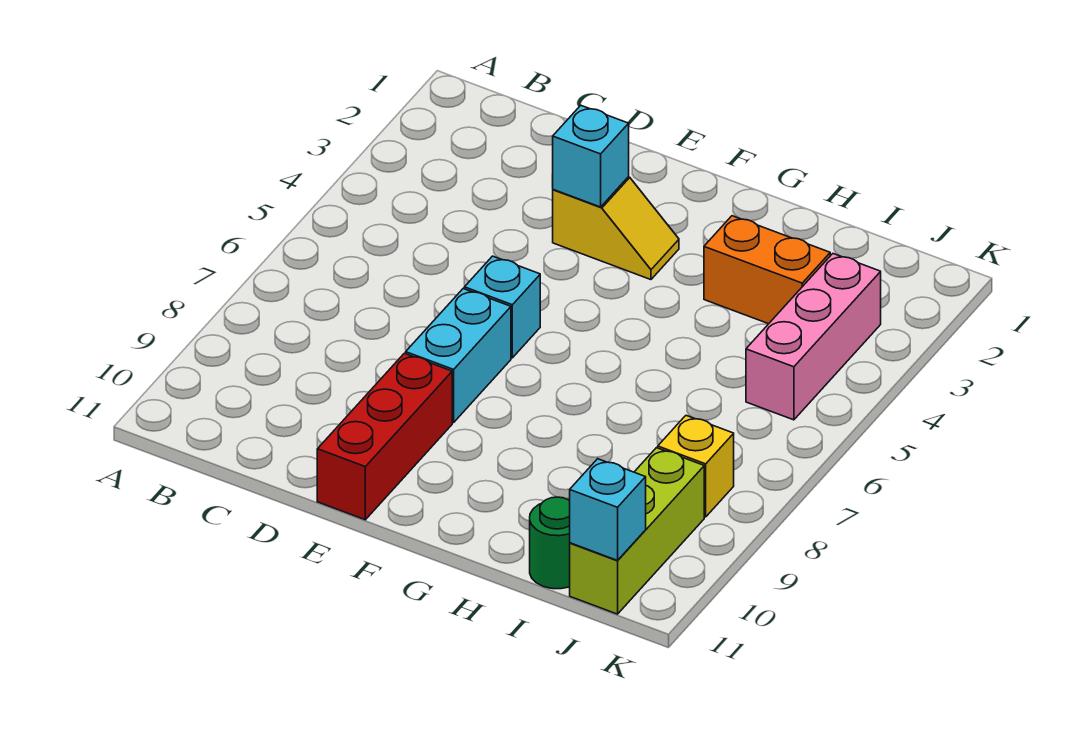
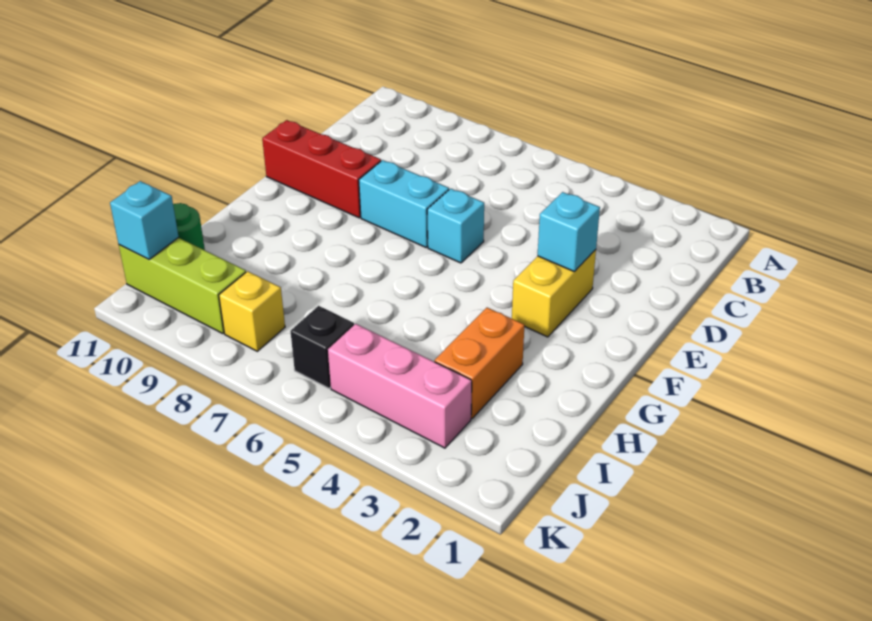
yellow slope E3:F3 level 1 top E -> yellow brick E3:F3 level 1
none -> black brick J6 level 1

